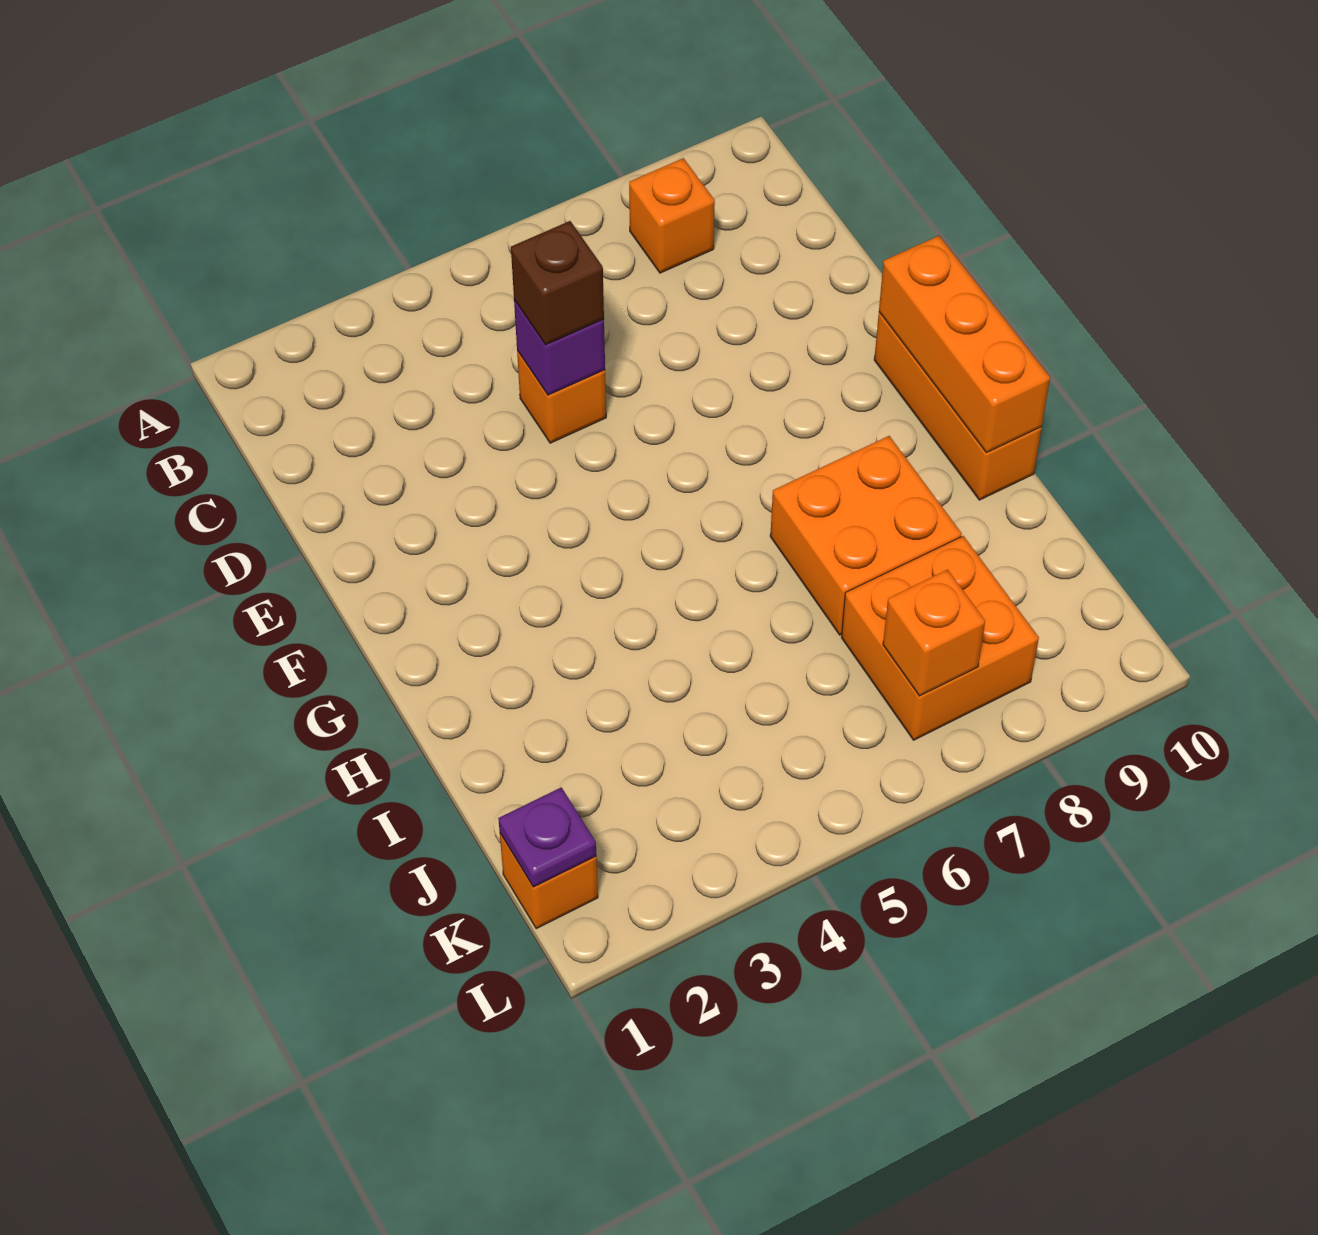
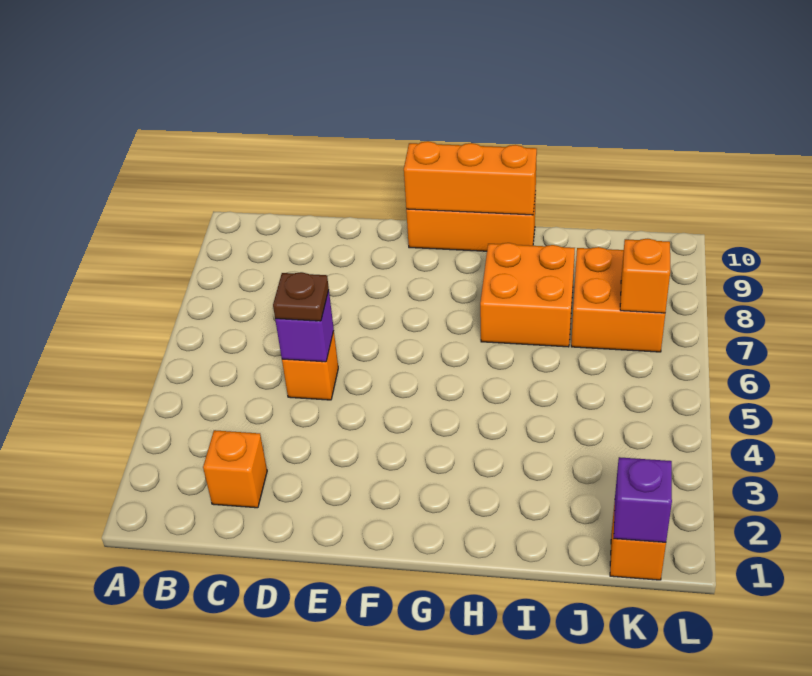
orange brick B8 level 1 -> orange brick C2 level 1
brown brick D5 level 3 -> brown plate D5 level 3
purple plate K1 level 2 -> purple brick K1 level 2

